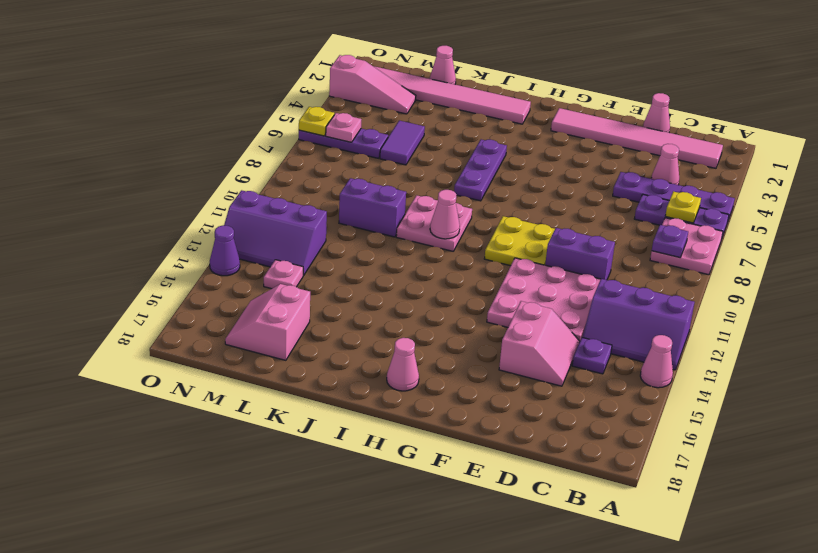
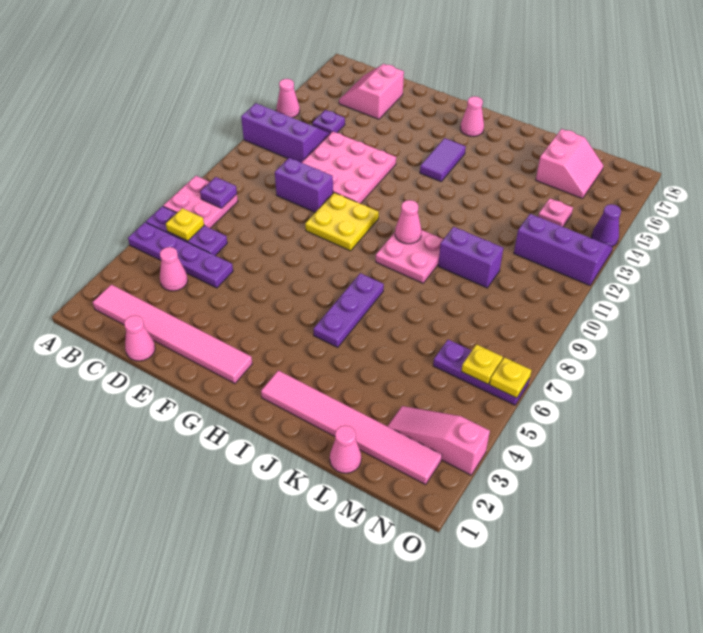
pink slope D14:E15 level 1 top E -> pink slope C16:D17 level 1 top D
purple tile L5:L6 level 1 -> purple tile H14:H15 level 1
pink plate N6 level 2 -> yellow plate N6 level 2

